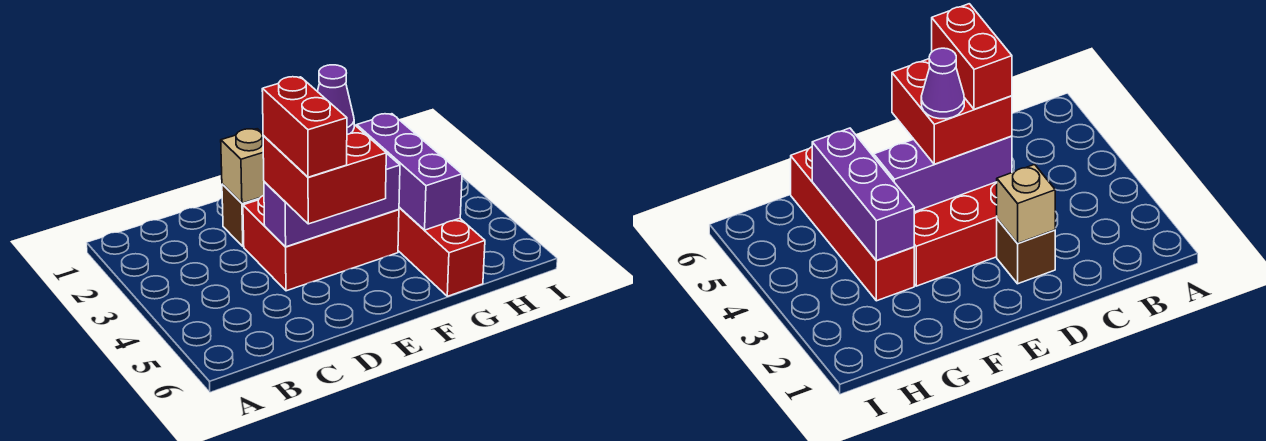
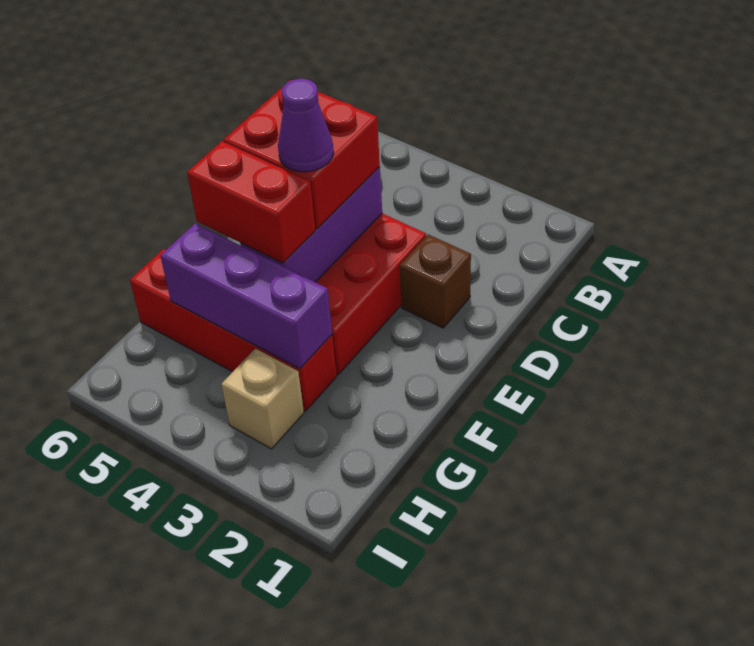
tan brick D2 level 2 -> tan brick H3 level 1
red brick D4:D5 level 4 -> red brick F4:F5 level 3

